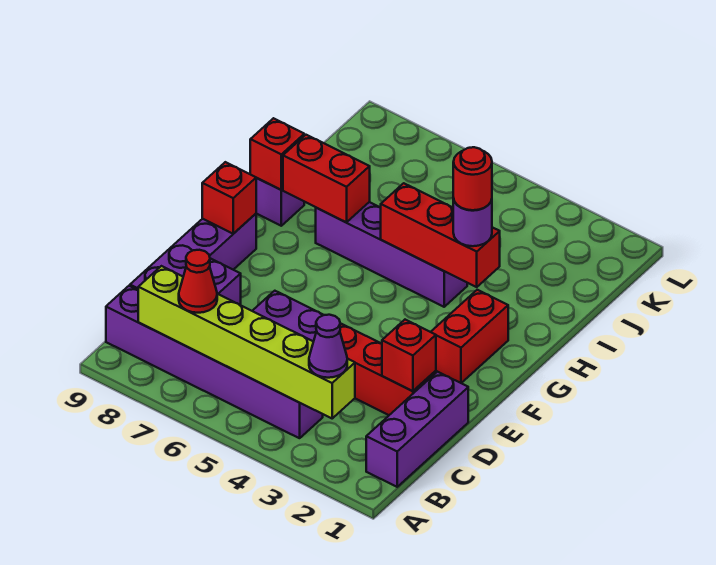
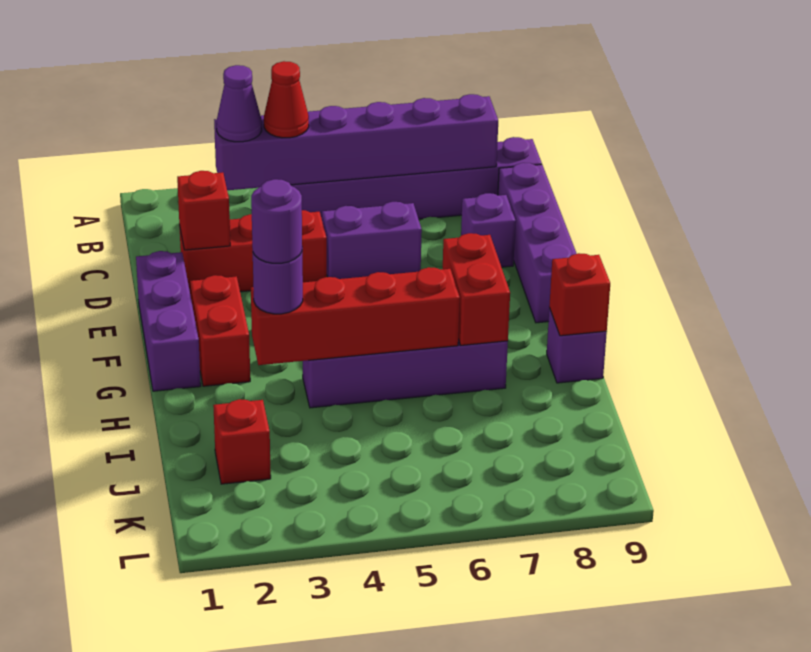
purple brick B1:D1 level 1 -> purple brick E1:G1 level 1
lime brick B3:B8 level 2 -> purple brick B3:B8 level 2
red cone B7 level 3 -> red cone B4 level 3
red brick F9 level 2 -> red brick J2 level 1
red brick H3:H5 level 2 -> red brick H3:H6 level 2
red round brick H3 level 4 -> purple round brick H3 level 4
red brick H7:H8 level 2 -> red brick G7:H7 level 2

